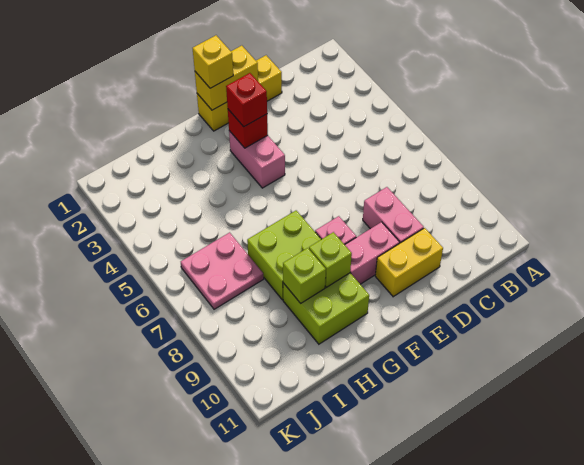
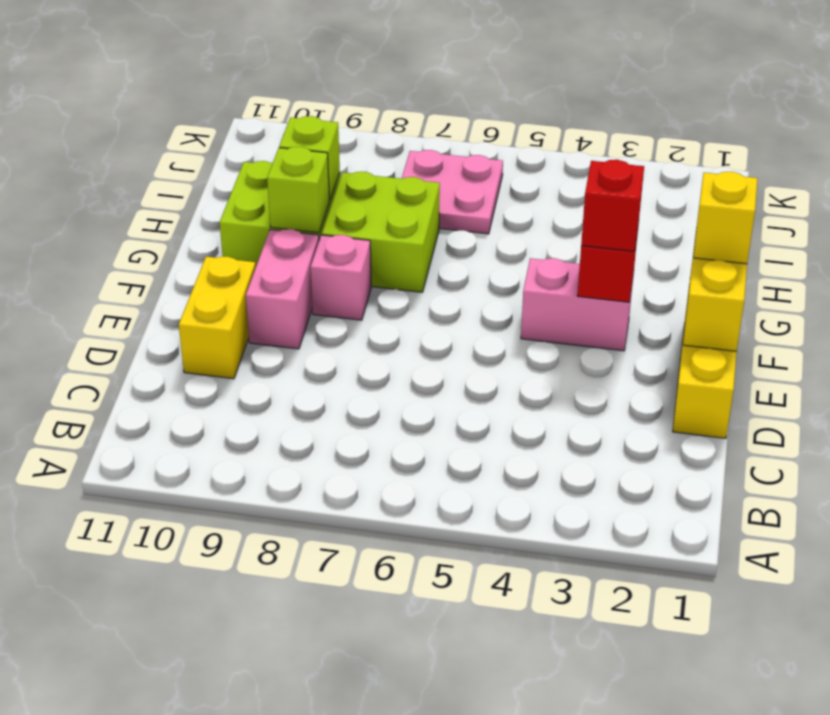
pink brick D8:D9 level 1 -> none

